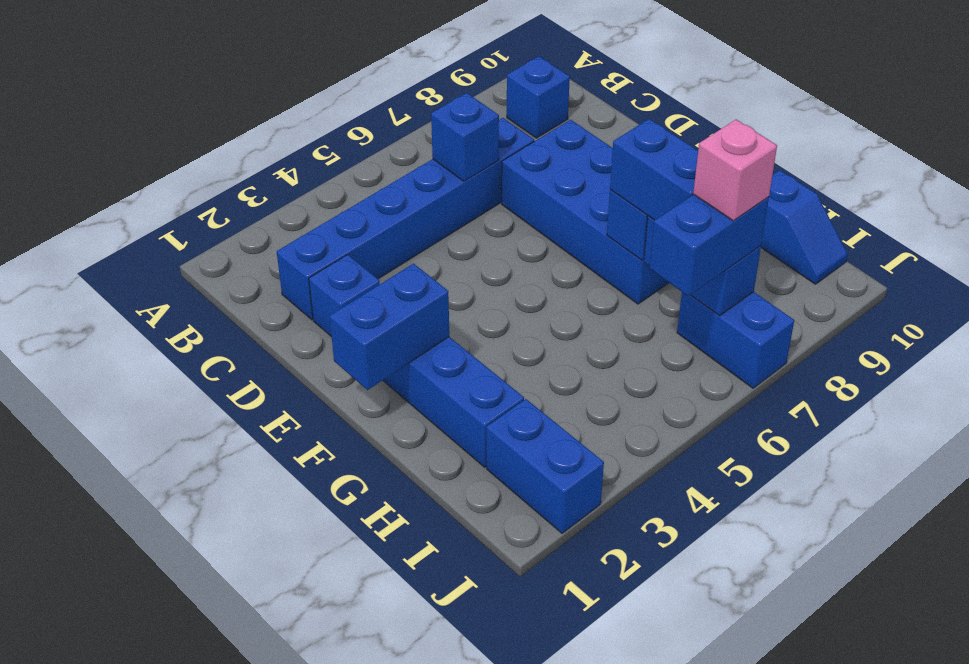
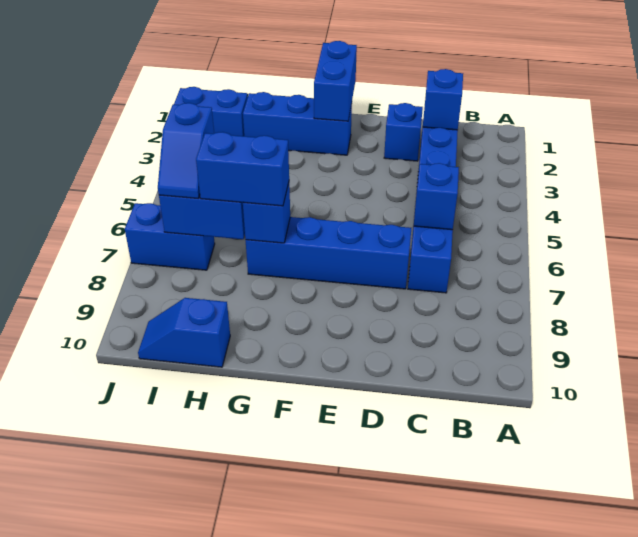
blue brick B9 level 1 -> blue brick C2 level 2
blue brick D7:G8 level 1 -> blue brick D7:G7 level 1
blue brick I6:I7 level 3 -> blue slope I6:I7 level 3 top 6
pink brick I7 level 4 -> none

